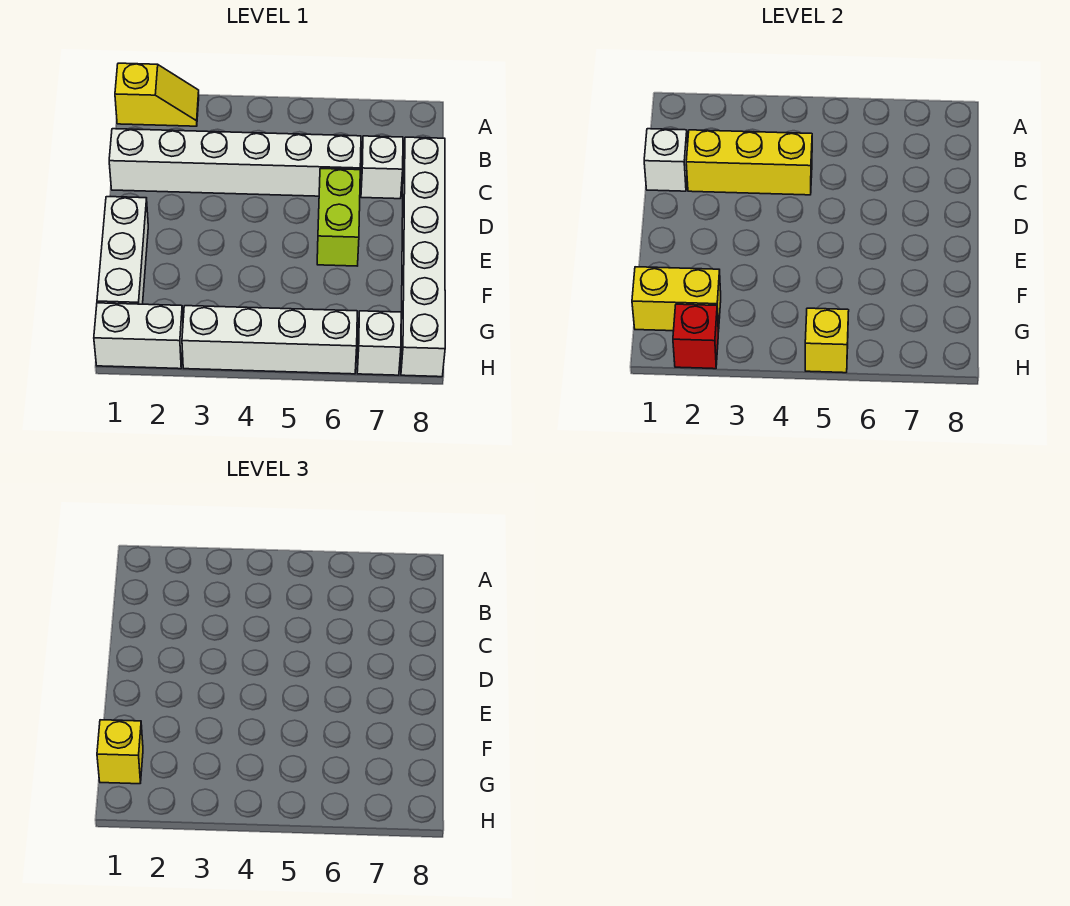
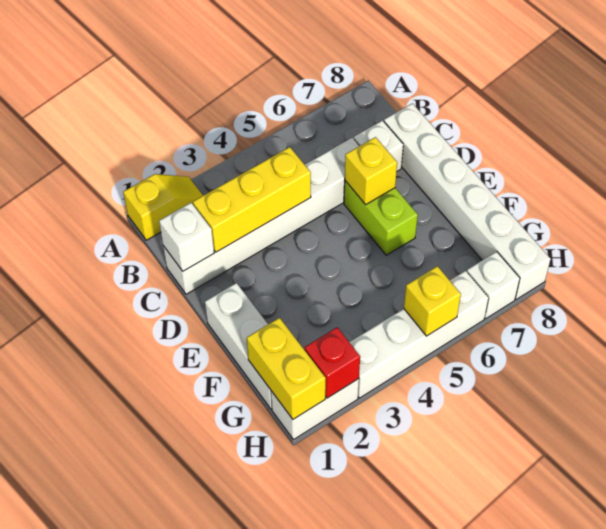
yellow brick G1:G2 level 2 -> yellow brick G1:H1 level 2
yellow brick G1 level 3 -> yellow brick D6 level 2

